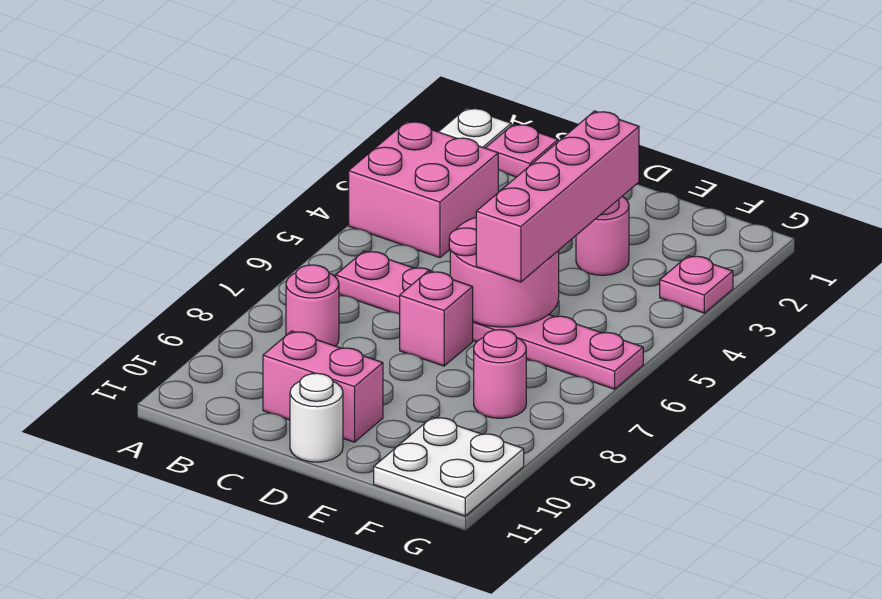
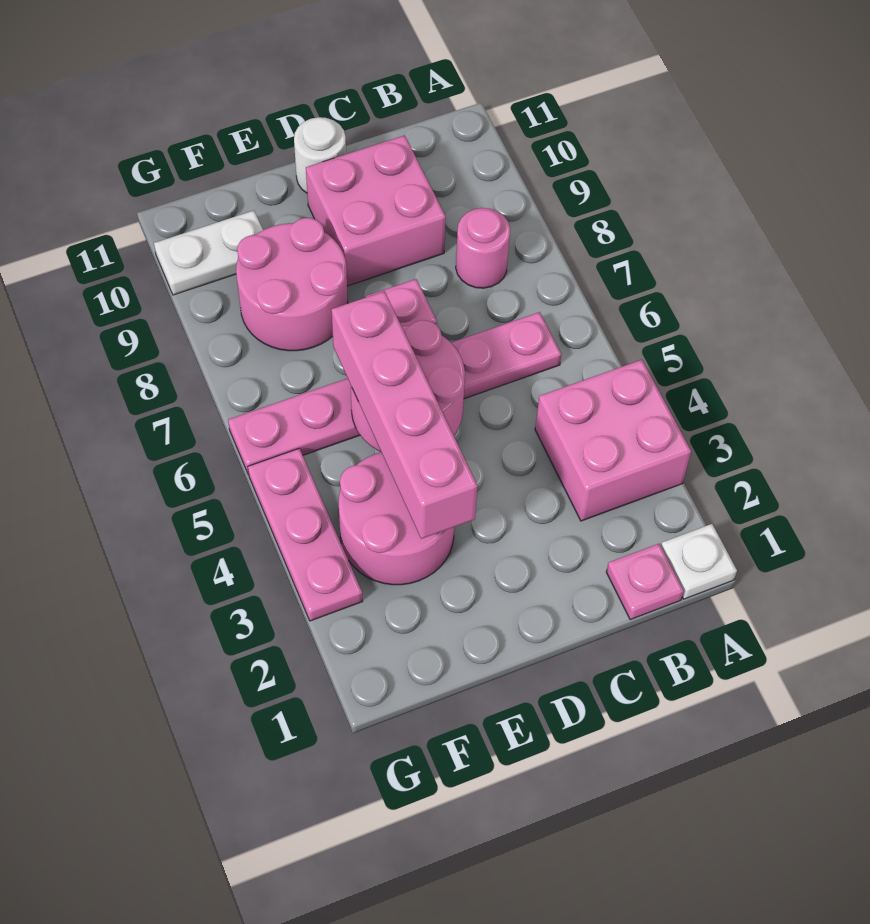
pink brick C10:D10 level 1 -> pink brick C9:D10 level 1
pink round brick E3 level 1 -> pink round brick E3:F4 level 1
pink round brick F8 level 1 -> pink round brick E8:F9 level 1
white plate F10:G11 level 1 -> white plate F10:G10 level 1
pink plate G3 level 1 -> pink plate G3:G5 level 1

